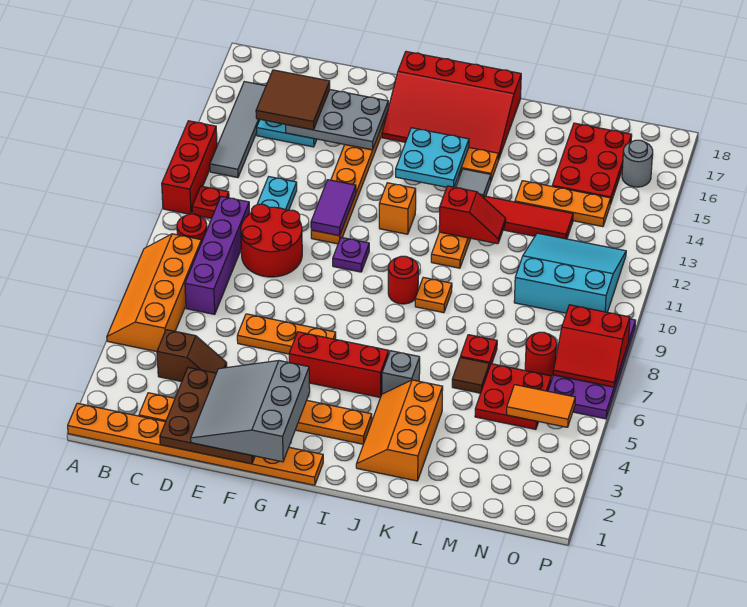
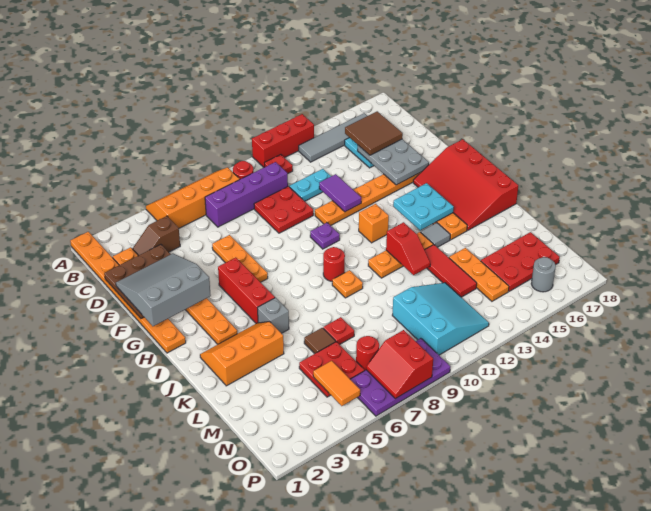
brown slope C4:D4 level 1 top C -> brown slope C3:C4 level 1 top 4
red round brick D9:E10 level 1 -> red plate D9:E10 level 1
purple tile F11:F12 level 2 -> purple tile E12:F12 level 2

